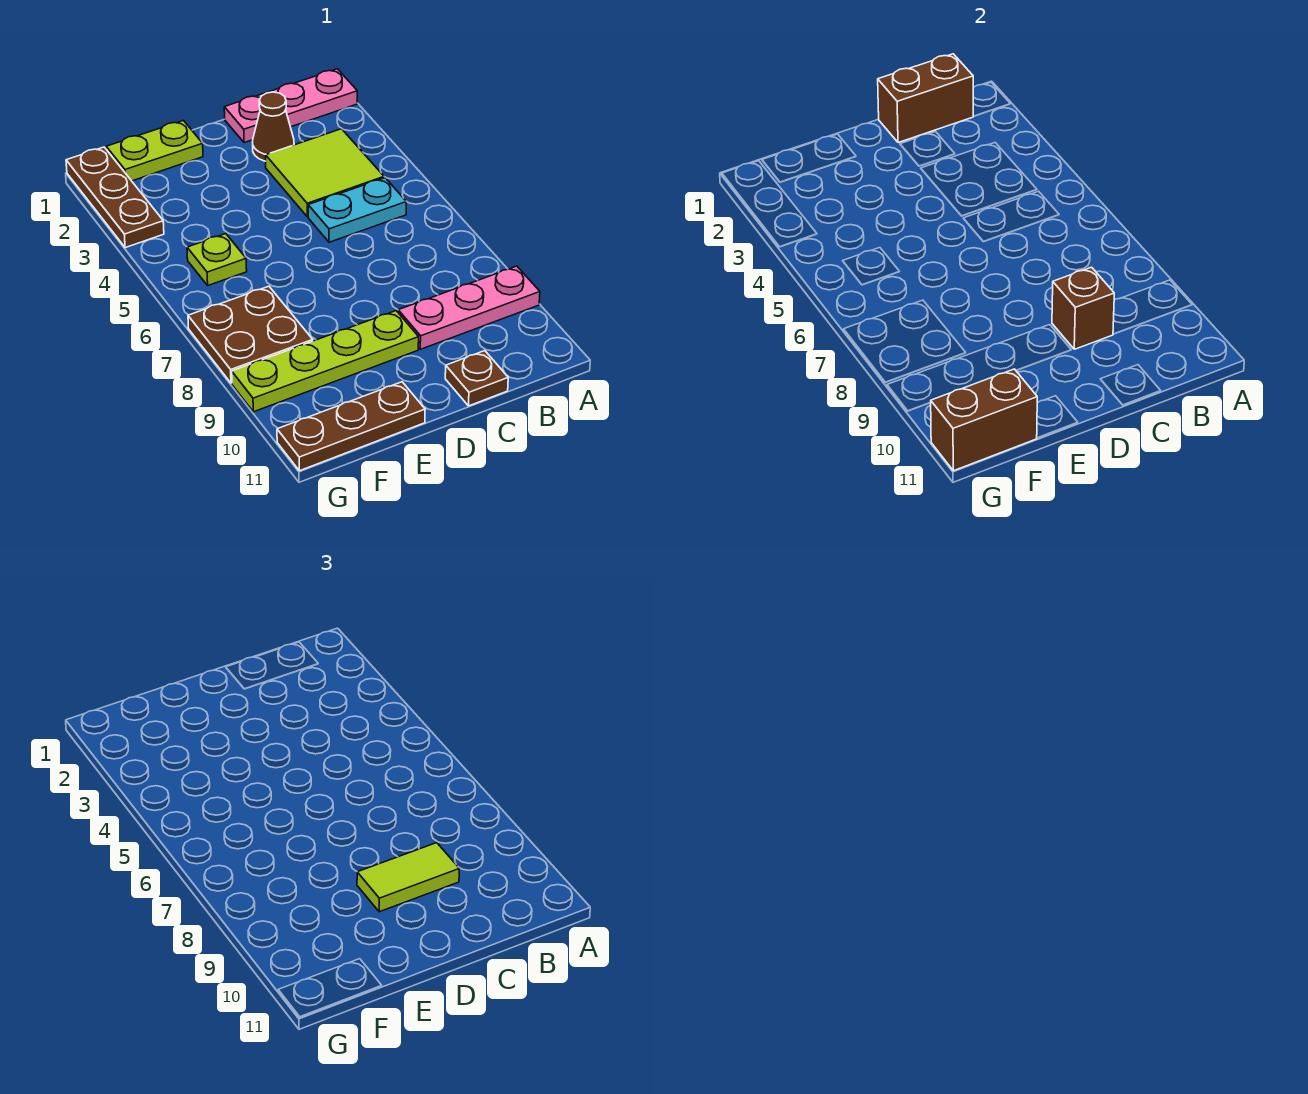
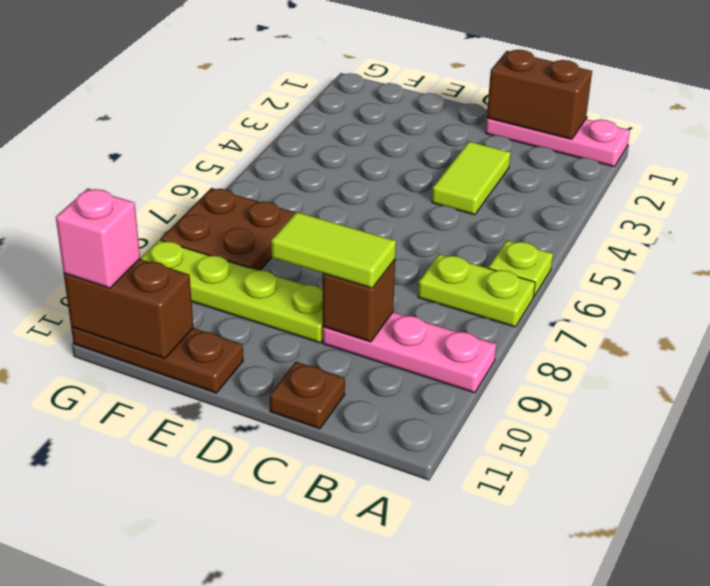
lime tile B3:C4 level 1 -> lime tile C3:C4 level 1
cyan plate B5:C5 level 1 -> none
brown cone C2 level 1 -> none
lime plate E1:F1 level 1 -> lime plate A7:B7 level 1
lime plate F5 level 1 -> lime plate A6 level 1
brown plate G1:G3 level 1 -> none
none -> pink brick G11 level 3

